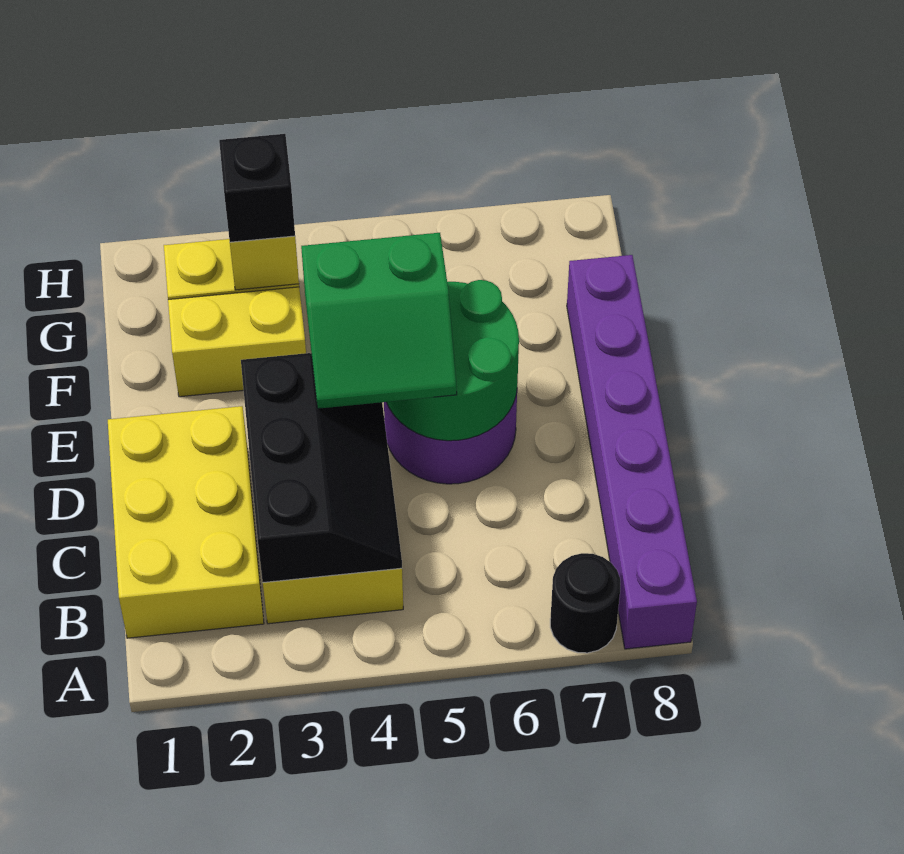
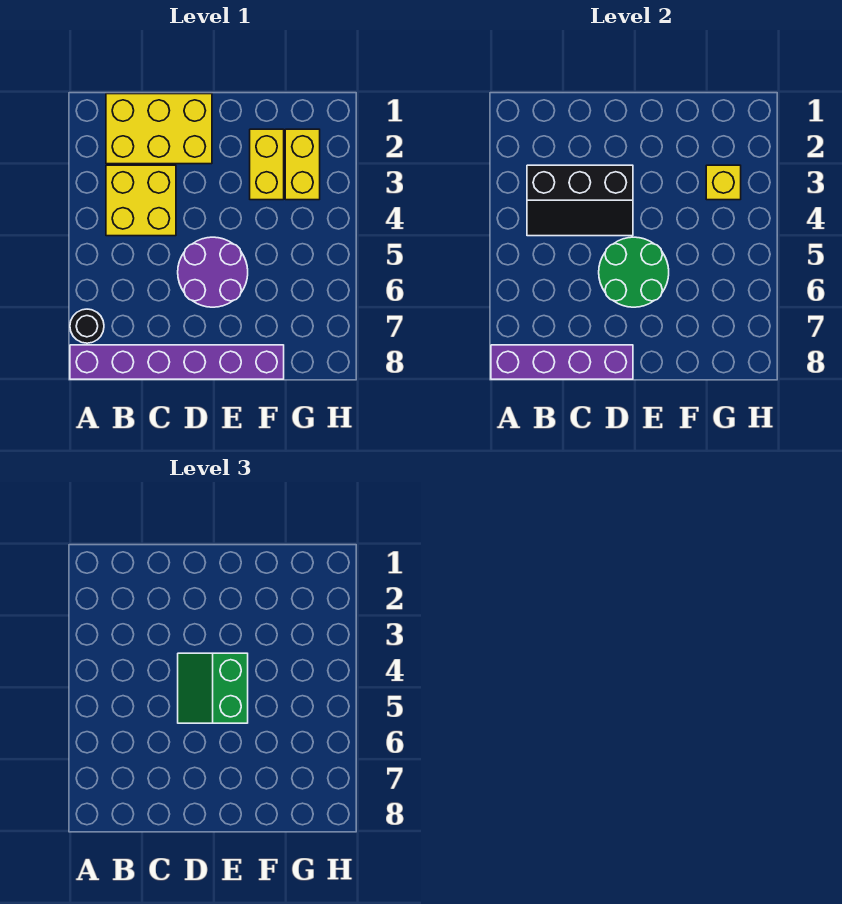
none -> purple brick A8:D8 level 2
black brick G3 level 3 -> none

